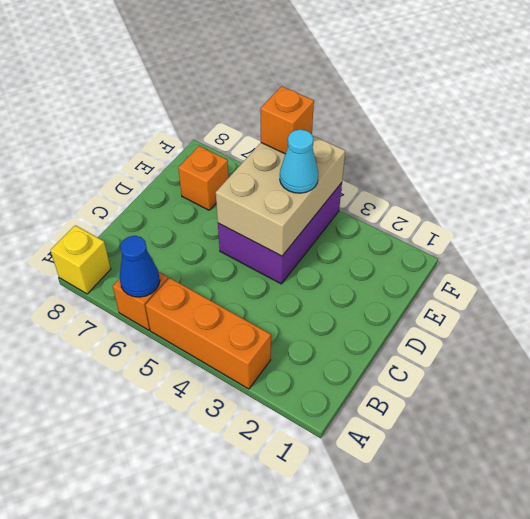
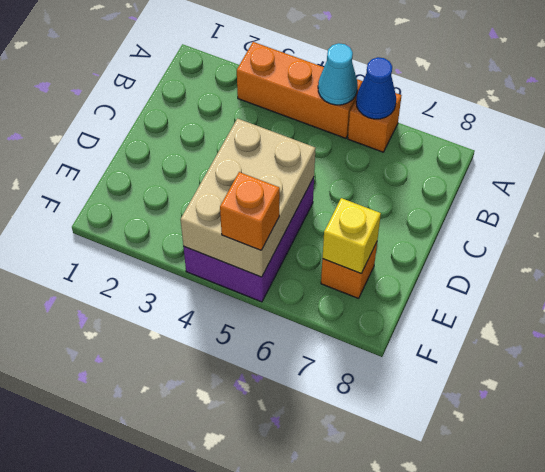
yellow brick A8 level 1 -> yellow brick E7 level 2
cyan cone E4 level 3 -> cyan cone A5 level 2

